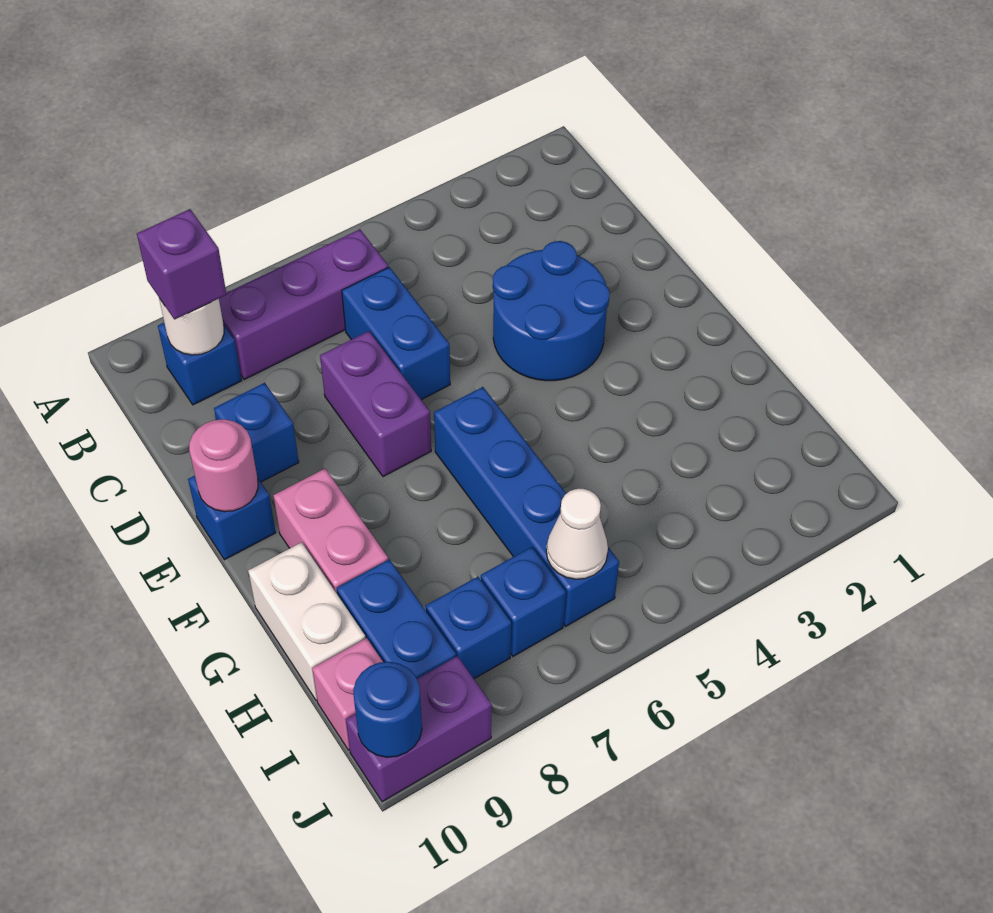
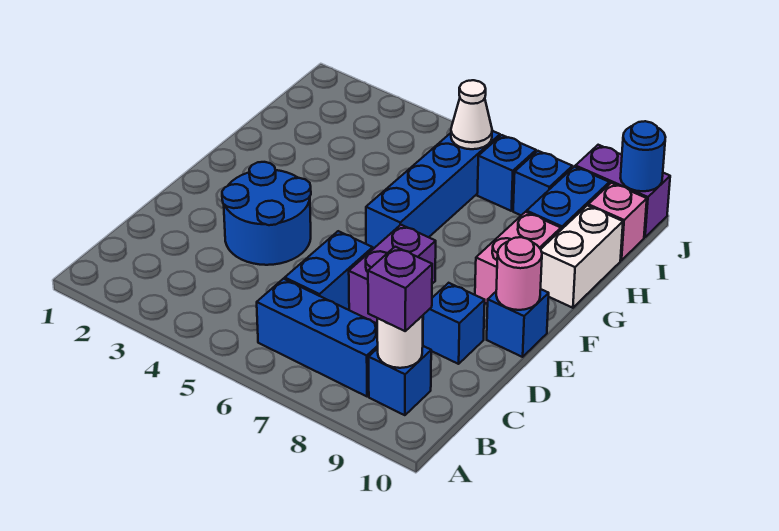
purple brick B6:B8 level 1 -> blue brick B6:B8 level 1

